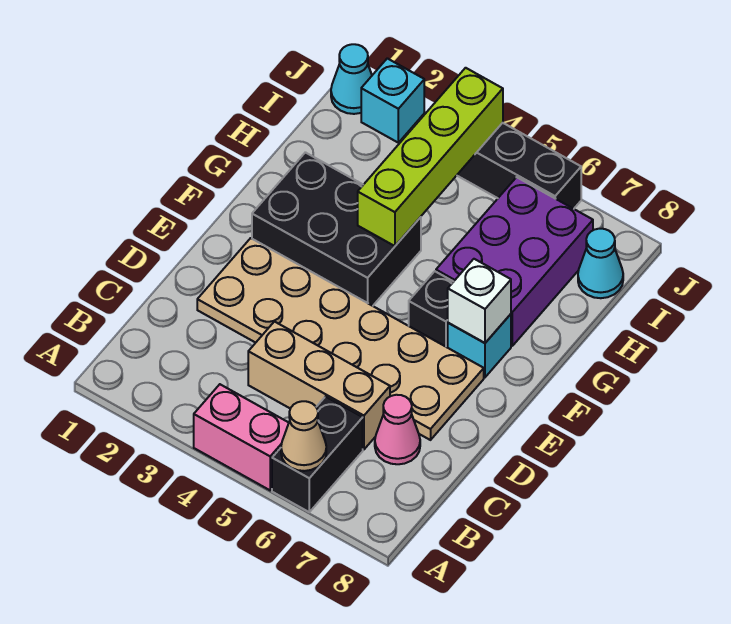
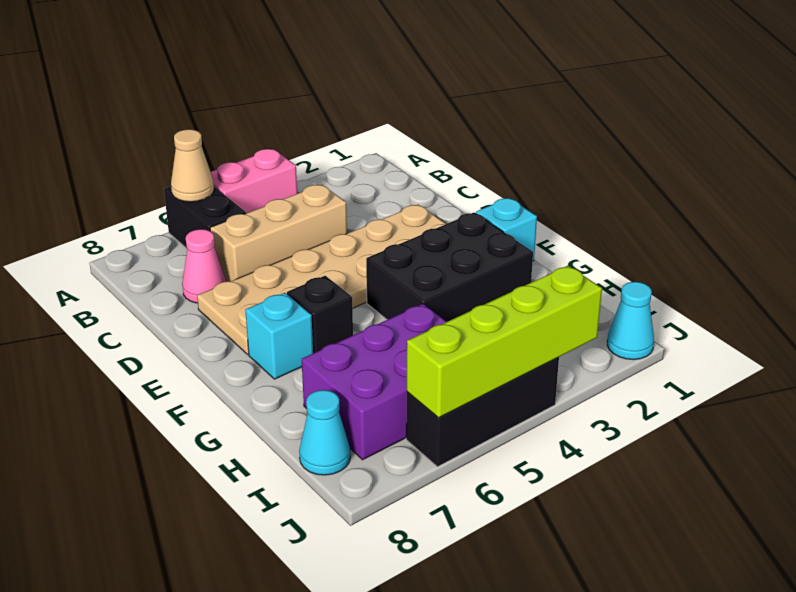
white brick F7 level 2 -> none
lime brick G4:J4 level 2 -> lime brick J3:J6 level 2
purple brick G6:I7 level 1 -> purple brick H5:I7 level 1
cyan brick J2 level 1 -> cyan brick F1 level 1

